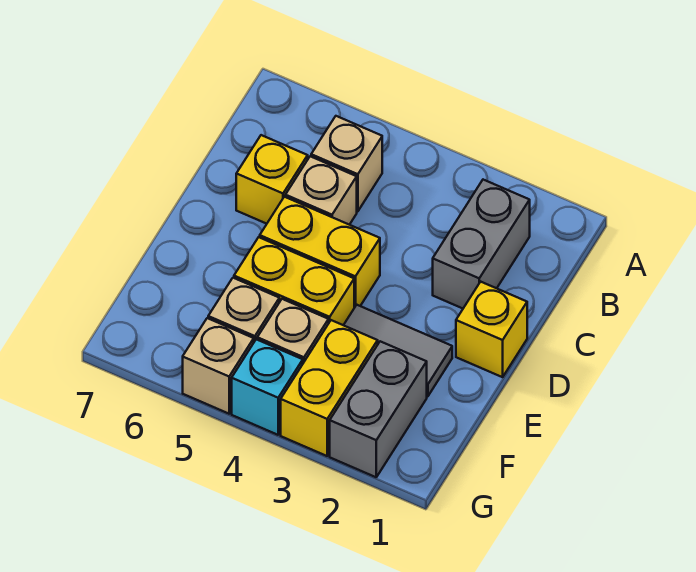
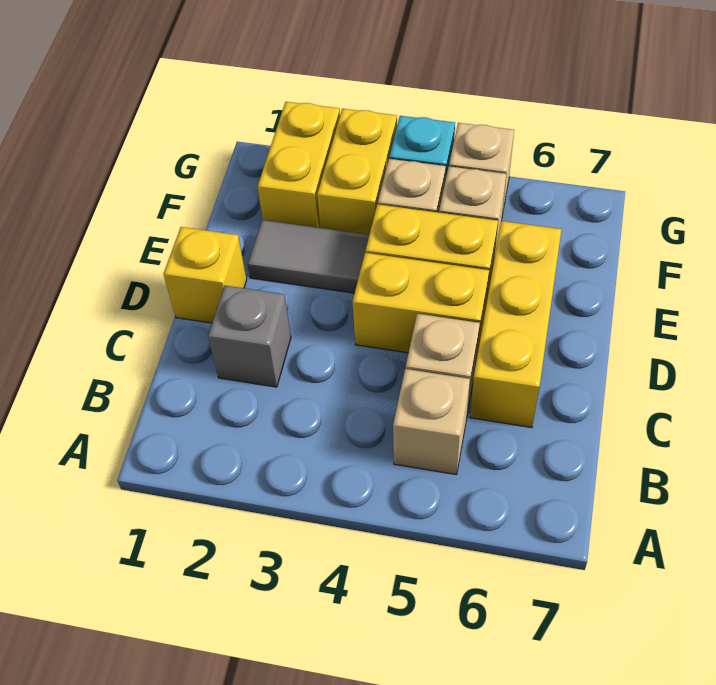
grey brick B2:C2 level 1 -> grey brick C2 level 1
yellow brick C6 level 1 -> yellow brick C6:E6 level 1
grey brick F2:G2 level 1 -> yellow brick F2:G2 level 1

